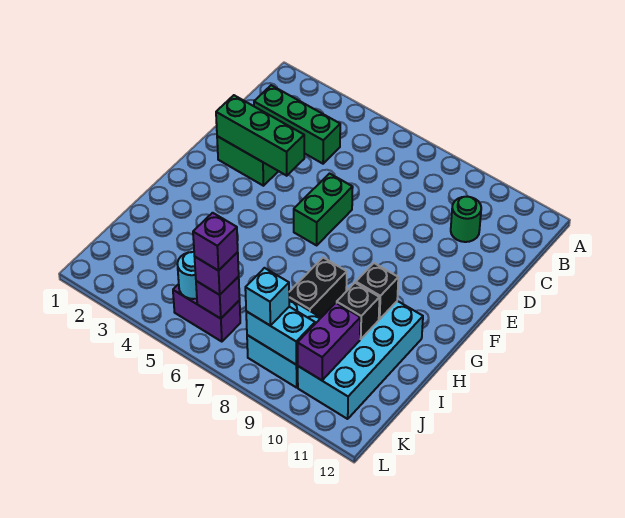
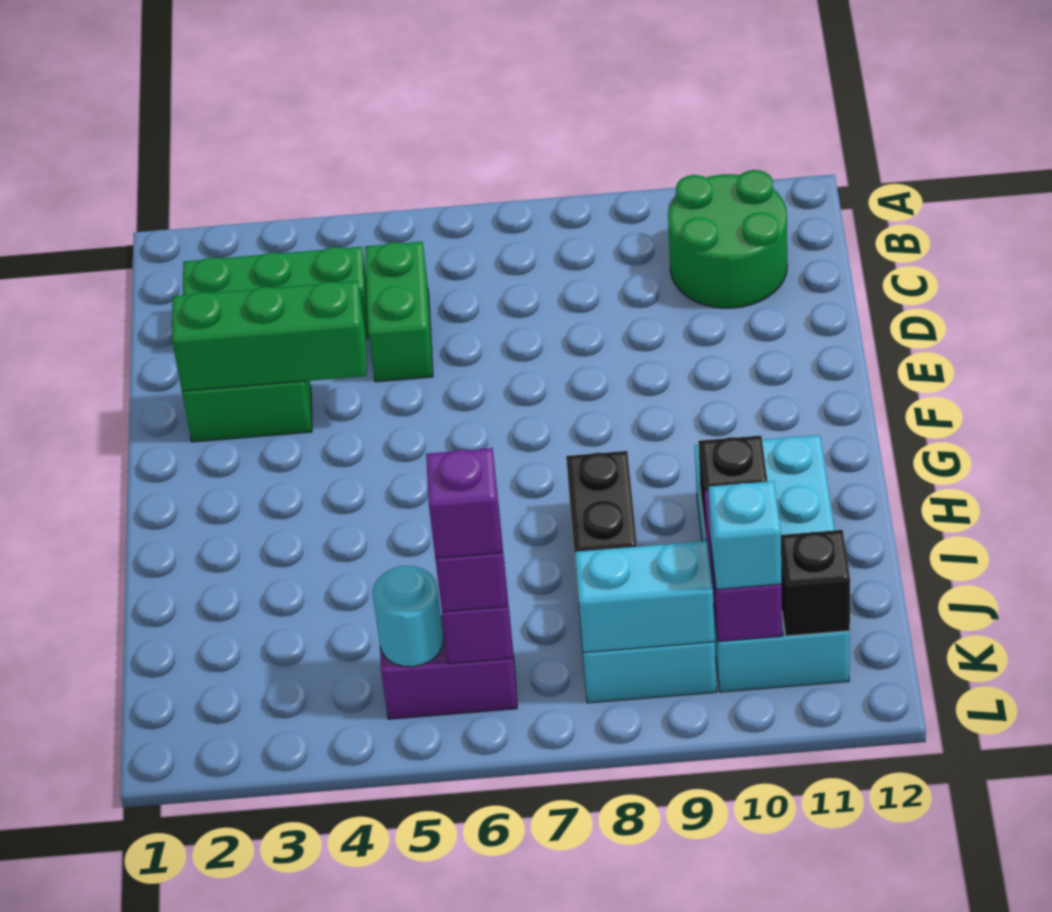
green round brick C10 level 1 -> green round brick B10:C11 level 1
green brick E6:F6 level 1 -> green brick C5:D5 level 1
black brick H10 level 2 -> black brick K11 level 2
cyan brick K8 level 3 -> cyan brick K10 level 3

